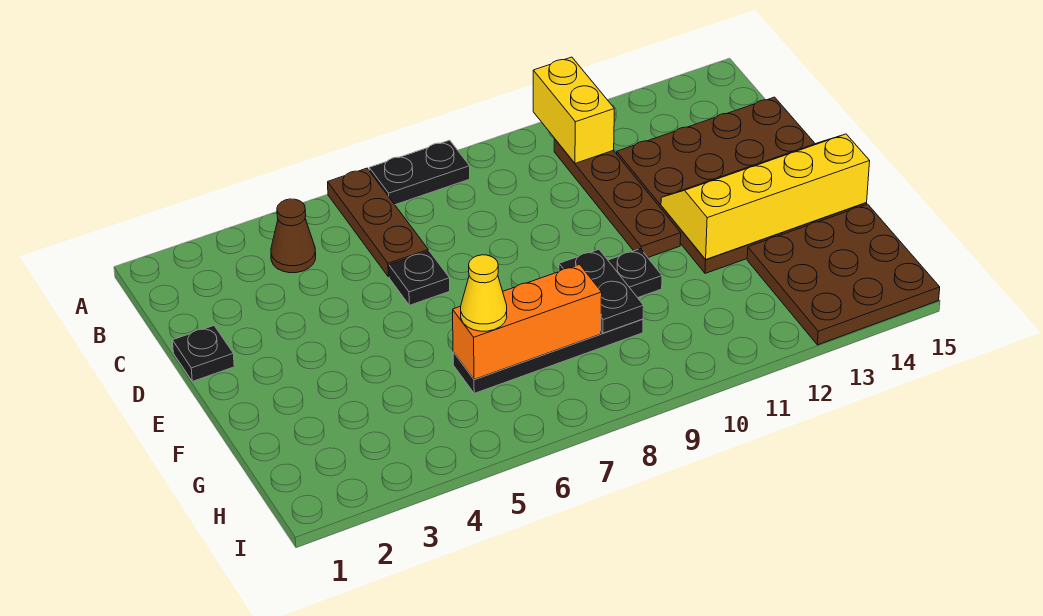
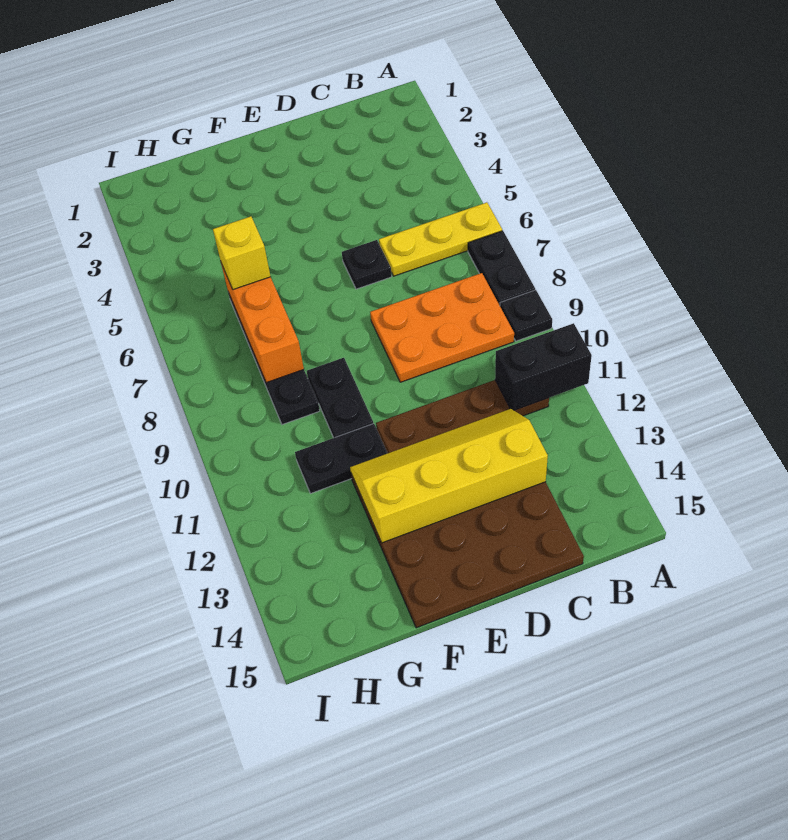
brown plate A6:C6 level 1 -> yellow plate A6:C6 level 1
yellow brick A11:B11 level 2 -> black brick A11:B11 level 2
brown cone B4 level 1 -> none
none -> orange plate B8:D9 level 1
black plate D1 level 1 -> black plate A9 level 1
yellow slope E12:F15 level 2 top F -> yellow slope C12:F13 level 2 top 13
black plate F9:G9 level 2 -> black plate F11:G11 level 1
yellow cone G6 level 3 -> yellow brick G6 level 3
brown plate G13:I15 level 1 -> none

